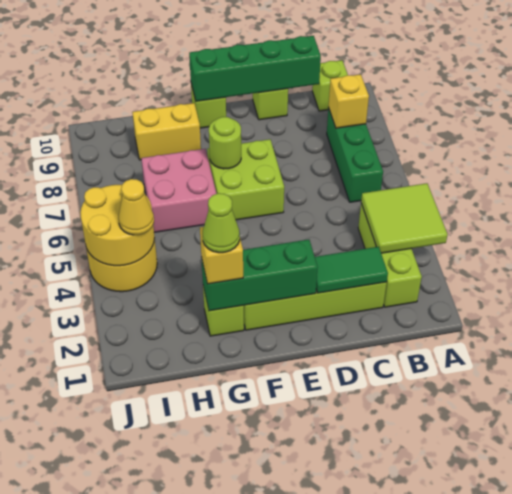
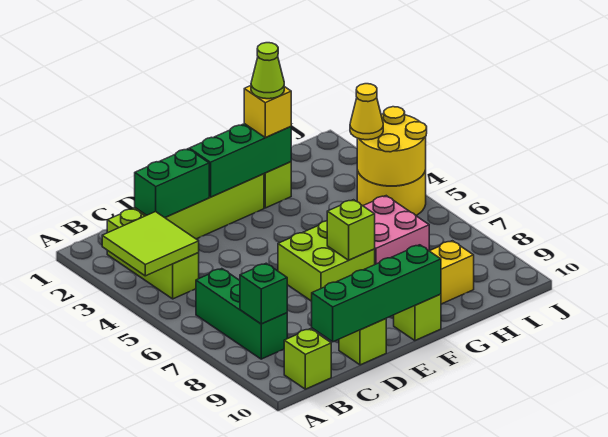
yellow brick B8 level 2 -> green brick B8 level 2
green tile C2:D2 level 2 -> green brick C2:D2 level 2
lime round brick F7 level 2 -> lime brick F7 level 2

